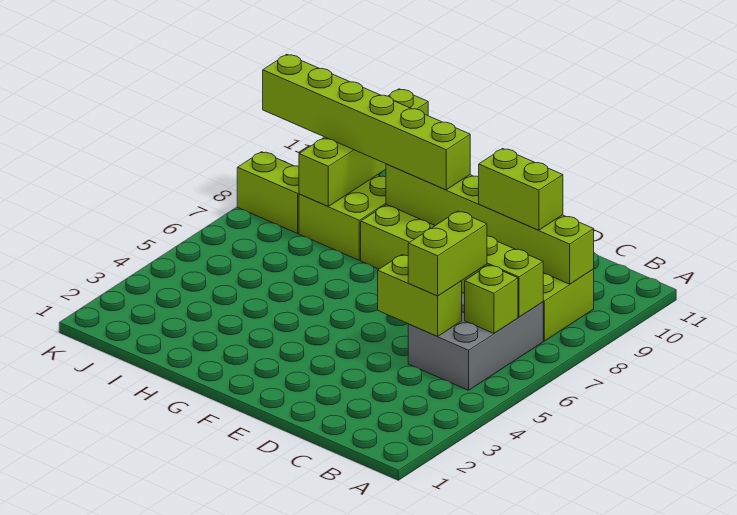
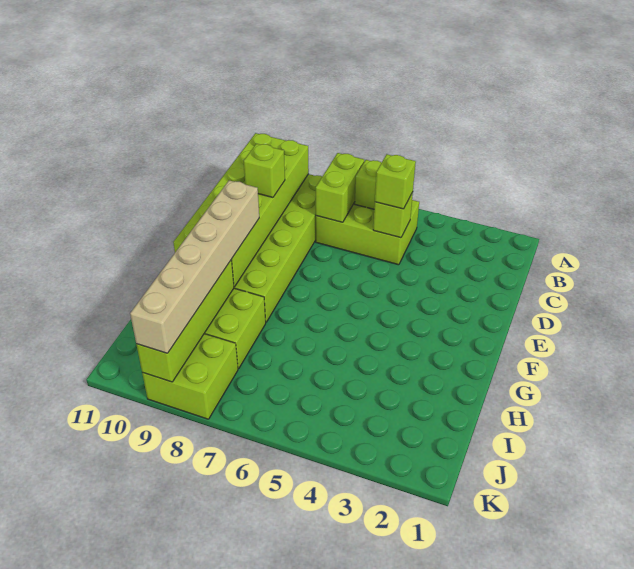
grey brick B5:C7 level 1 -> lime brick B5:C7 level 1
lime brick B9:G9 level 2 -> lime brick B9:G10 level 2
lime brick C5:D5 level 2 -> lime brick C5 level 2
lime brick C5:C6 level 3 -> lime brick C5 level 3
lime brick C9:D9 level 3 -> lime brick D9 level 3
lime brick F9:K9 level 3 -> tan brick F9:K9 level 3
lime brick I8:I11 level 2 -> lime brick H9:K9 level 2
lime brick J8:K8 level 1 -> lime brick J8:K9 level 1

